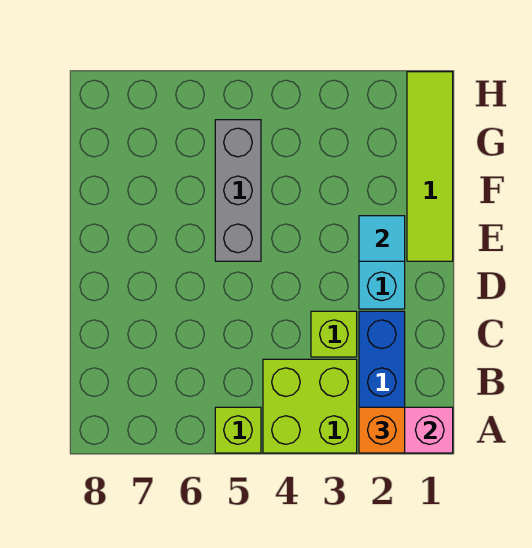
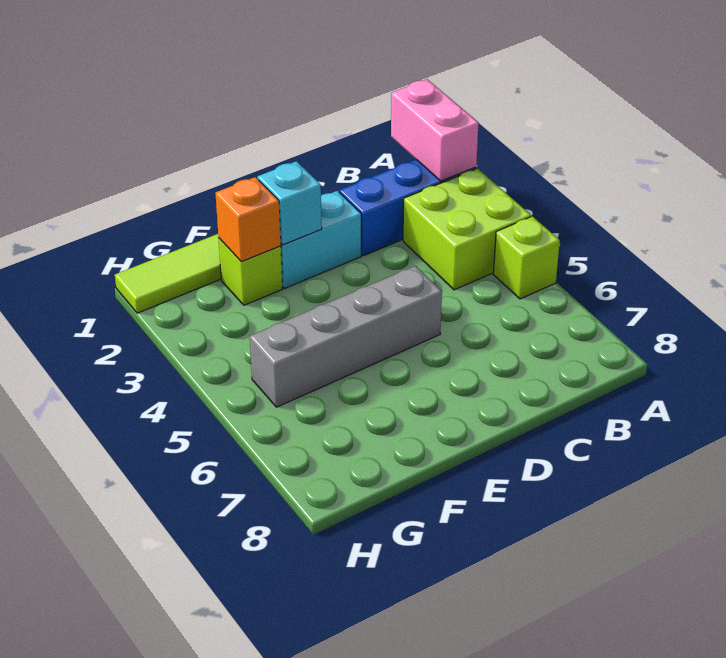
orange brick A2 level 3 -> orange brick F2 level 2
lime brick C3 level 1 -> lime brick F2 level 1
cyan tile E2 level 2 -> cyan brick E2 level 2
grey brick E5:G5 level 1 -> grey brick D5:G5 level 1

